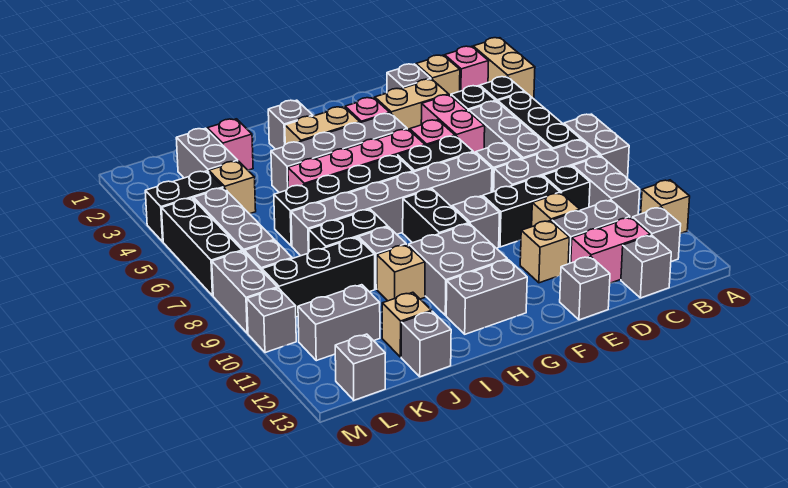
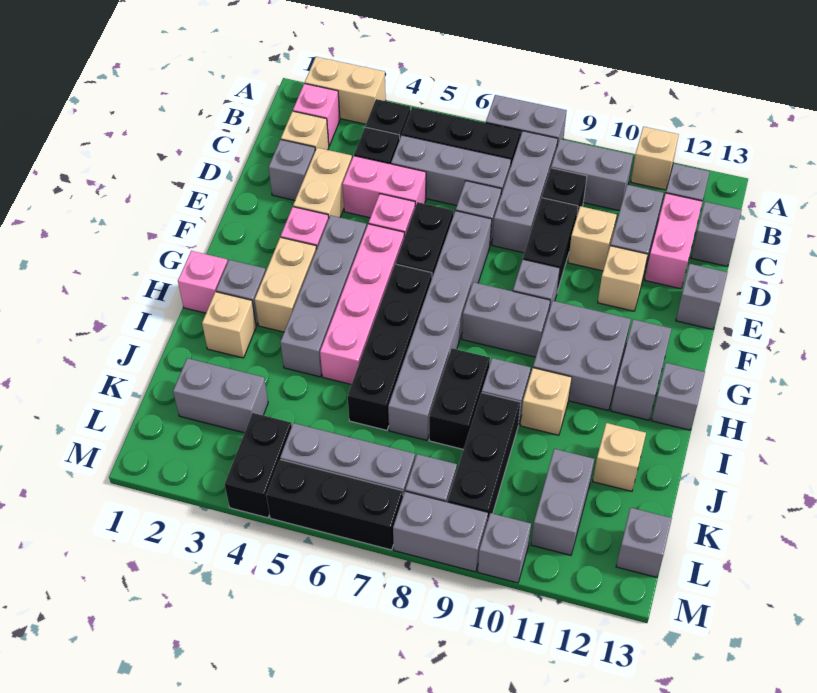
black brick G8:G9 level 1 -> grey brick G8:G9 level 1
pink brick J2 level 1 -> pink brick H1 level 1
grey brick J13 level 1 -> grey brick H13 level 1
tan brick K4 level 1 -> tan brick I2 level 1

